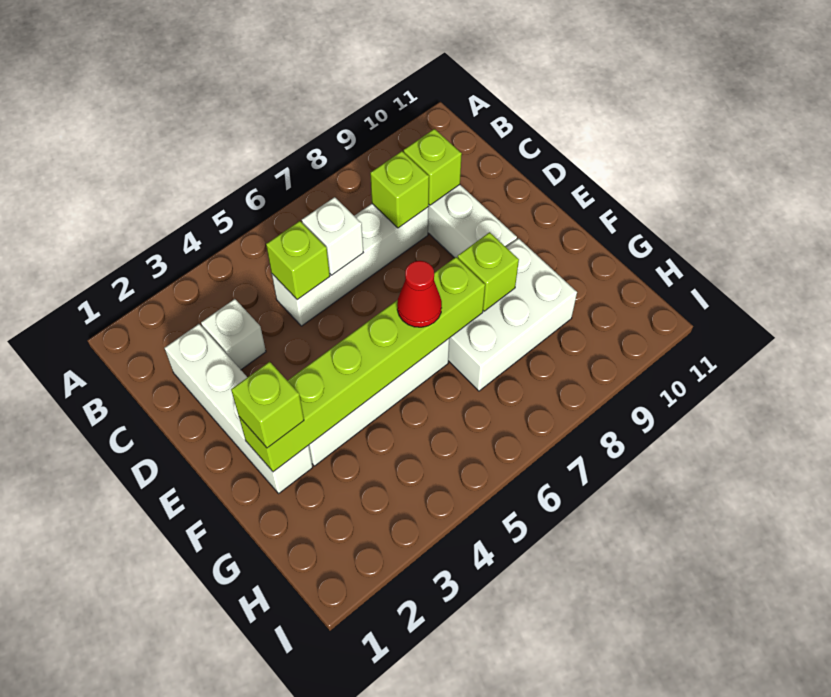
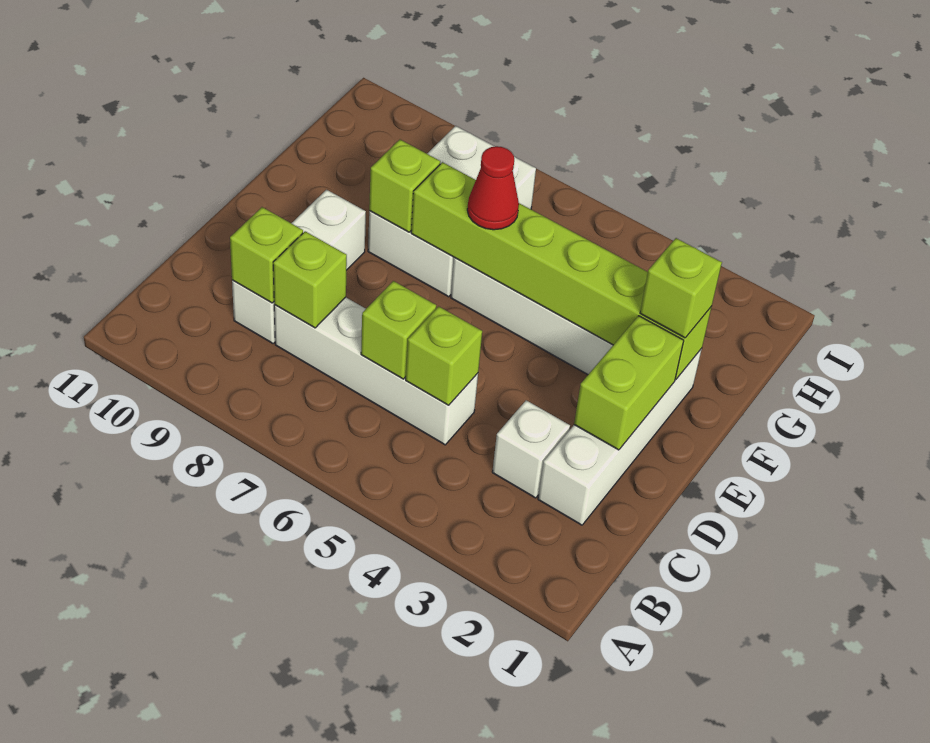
white brick C6 level 2 -> lime brick C6 level 2
none -> lime brick D2:E2 level 2
white brick F7:G9 level 1 -> white brick F7:H8 level 1

